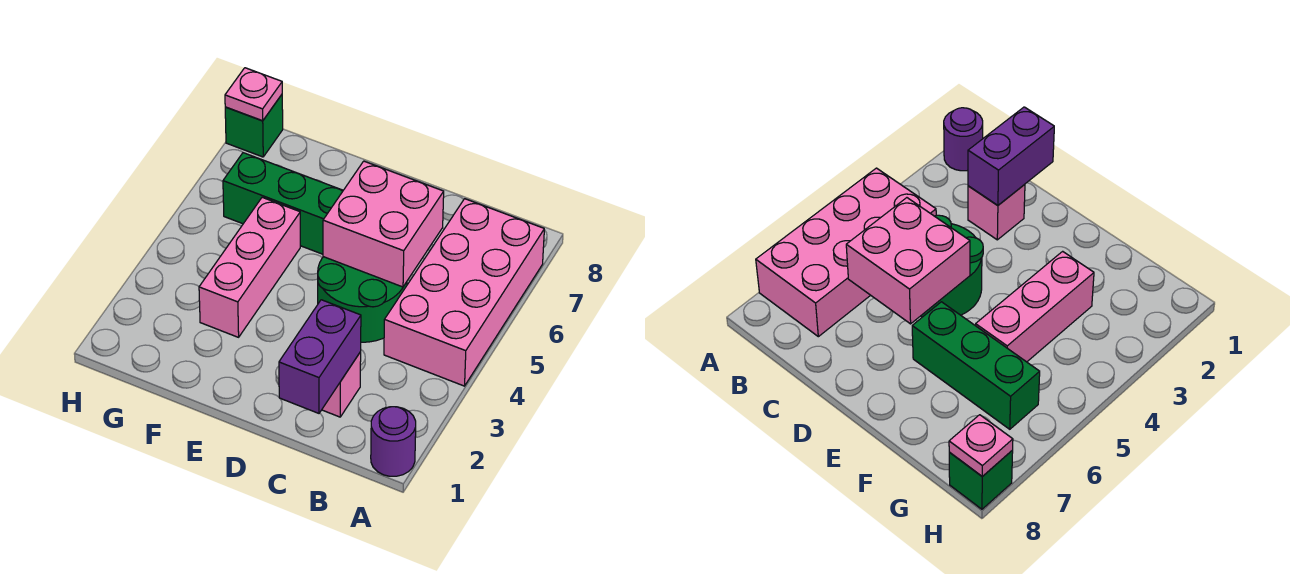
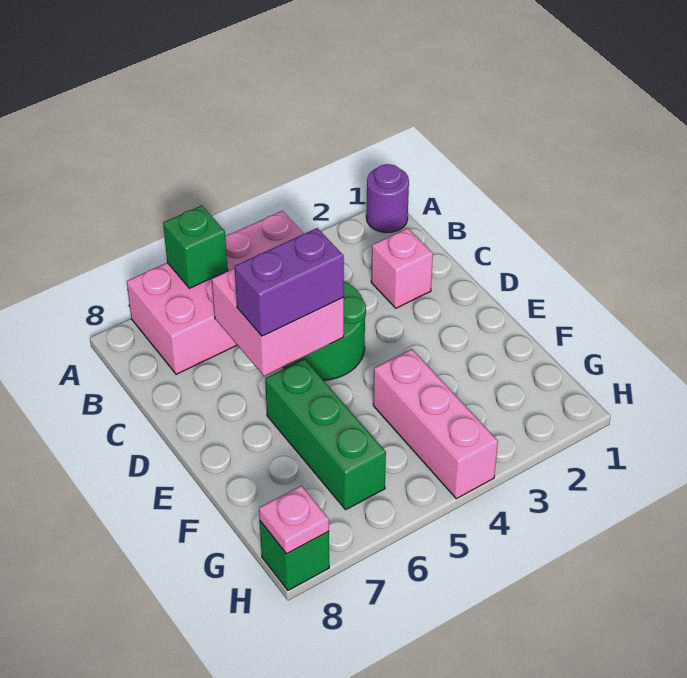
none -> green brick A6 level 2
purple brick C1:C2 level 2 -> purple brick D5:D6 level 3
pink brick F3:F5 level 1 -> pink brick F4:H4 level 1

